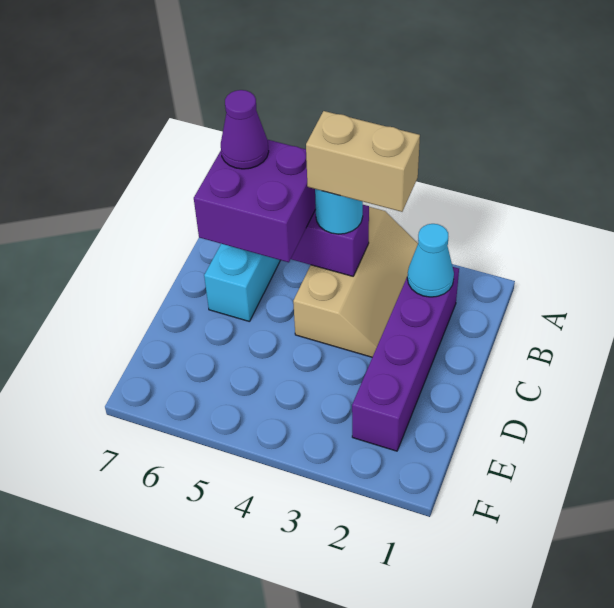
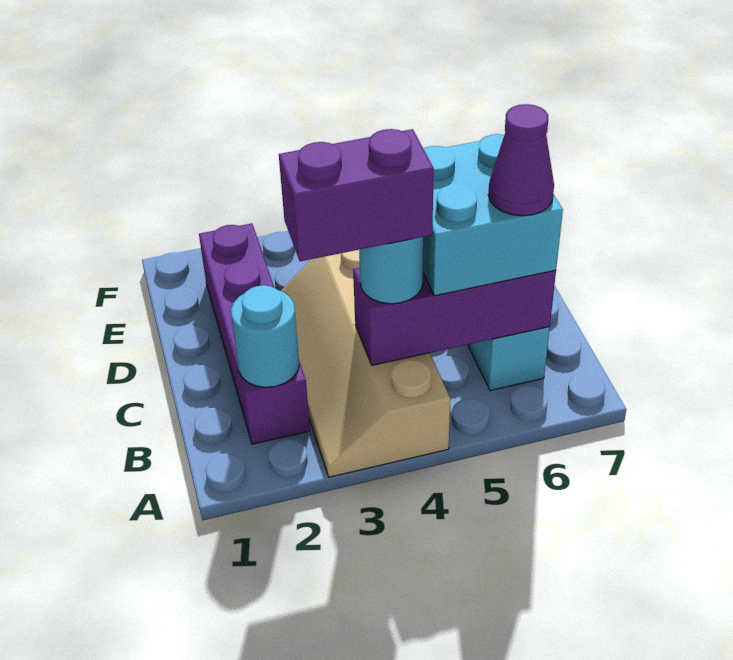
tan slope A3:C4 level 1 top 4 -> tan slope A3:D4 level 1 top 4
cyan cone B2 level 2 -> cyan round brick B2 level 2
tan brick B3:B4 level 4 -> purple brick B3:B4 level 4
purple brick B5:C6 level 3 -> cyan brick B5:C6 level 3

